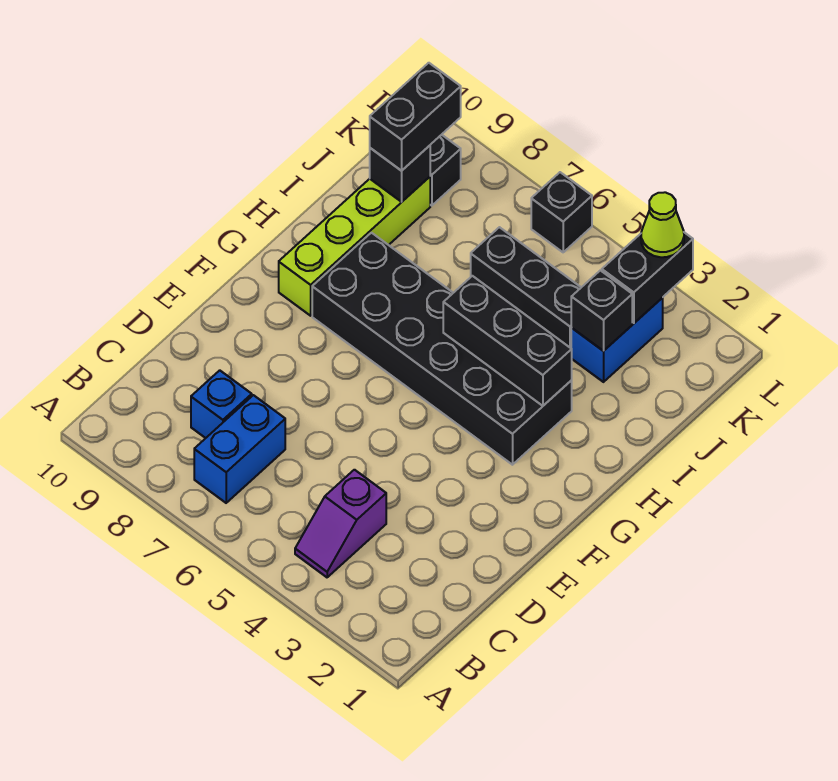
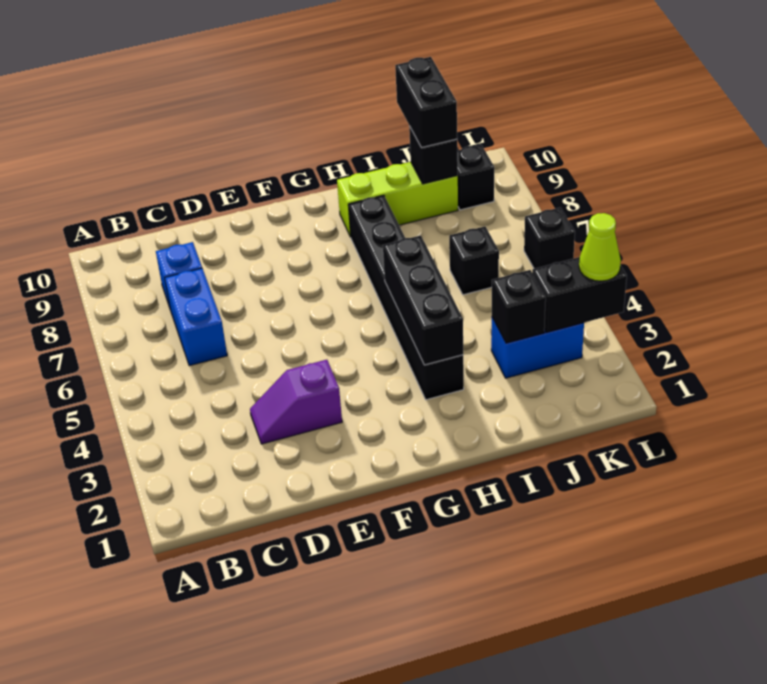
purple slope B4:C4 level 1 top C -> purple slope D3:E3 level 1 top E
blue brick B7:C7 level 1 -> blue brick C6:C7 level 1
black brick G3:H8 level 1 -> black brick H3:H8 level 1
lime brick G9:J9 level 1 -> lime brick H9:J9 level 1
black brick J4:J6 level 1 -> black brick J6 level 1
black brick J9:K9 level 3 -> black brick J9:J10 level 3

